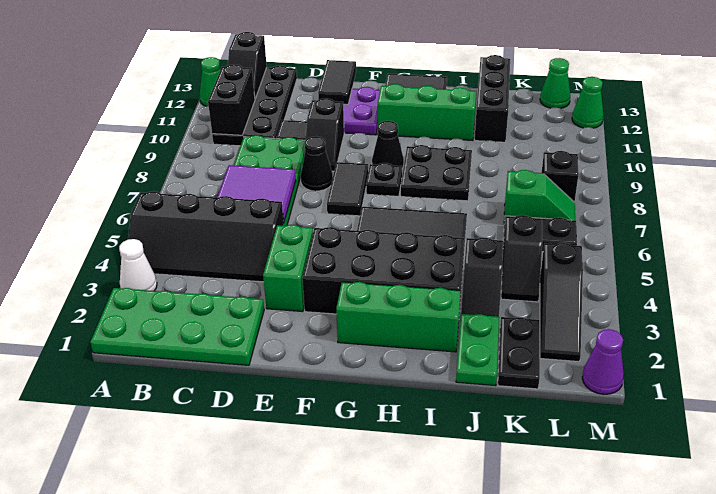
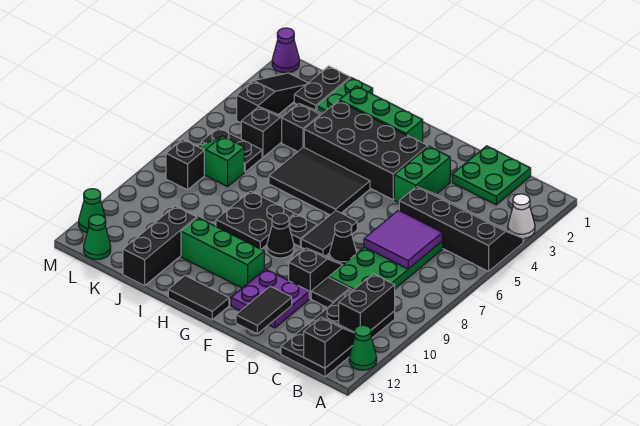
green plate A1:D2 level 1 -> green plate C1:D2 level 1

